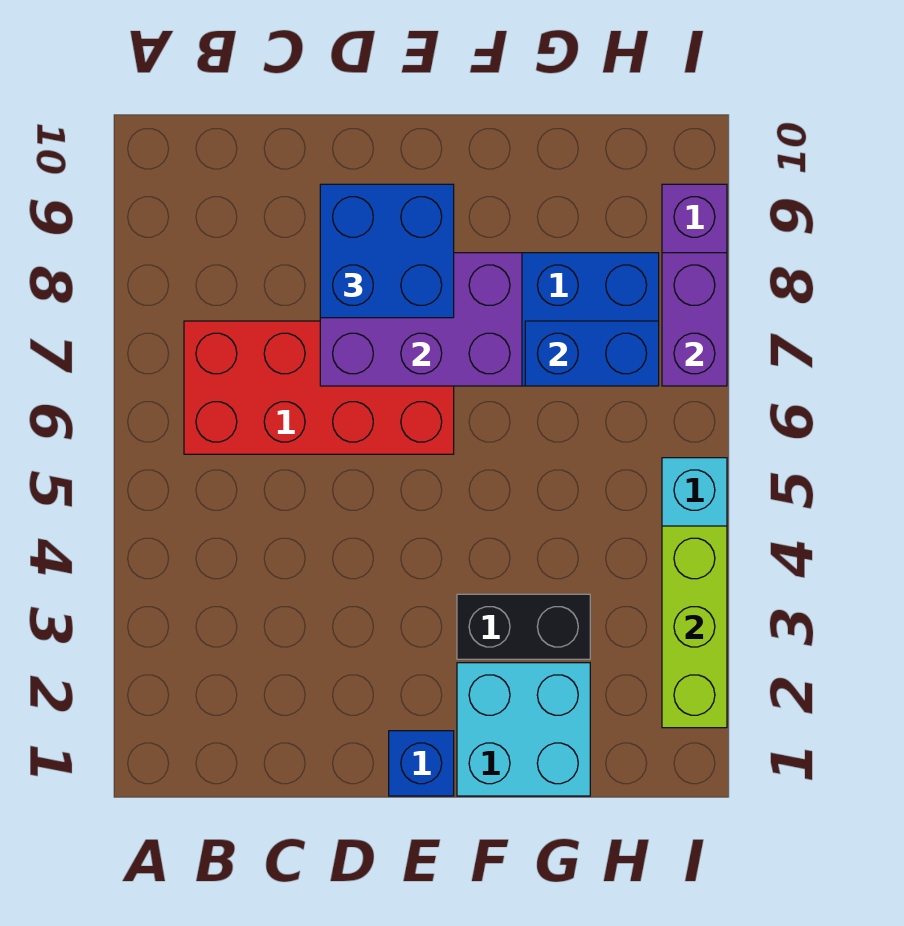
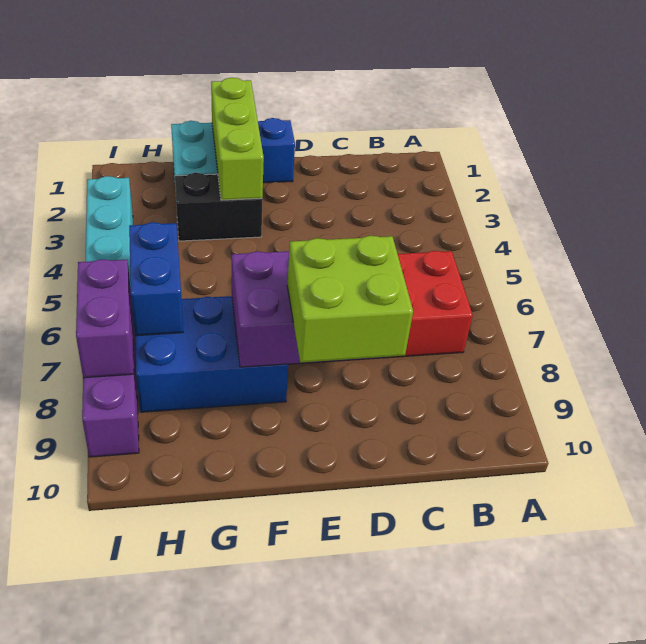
blue brick D8:E9 level 3 -> lime brick D8:E9 level 3
blue brick G7:H7 level 2 -> blue brick H6:H7 level 2
lime brick I2:I4 level 2 -> lime brick F1:F3 level 2

